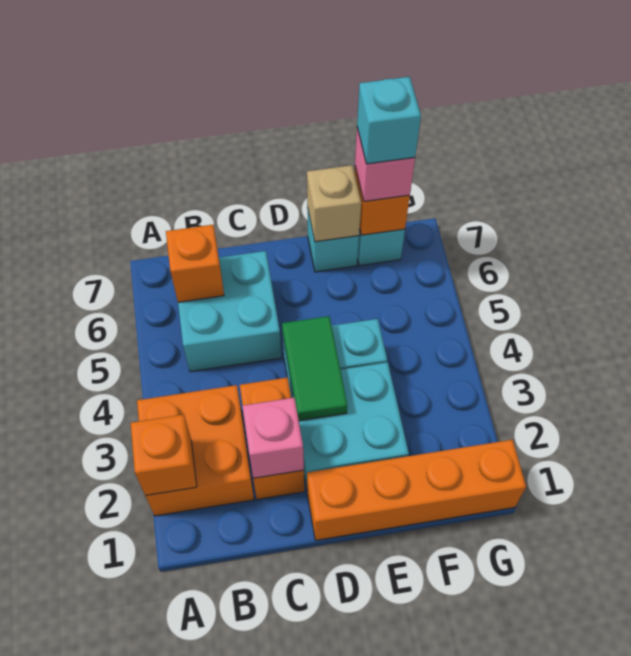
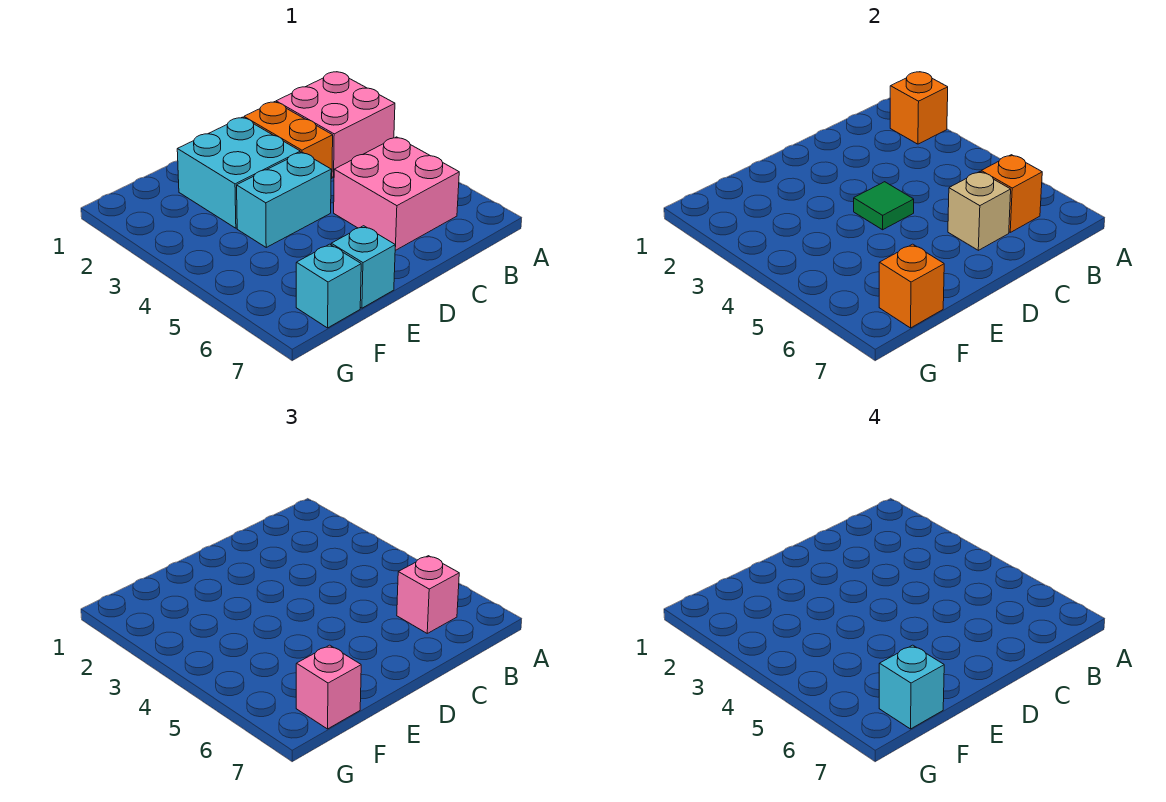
orange brick A2:B3 level 1 -> pink brick A2:B3 level 1
cyan brick B5:C6 level 1 -> pink brick B5:C6 level 1
pink brick C2 level 2 -> pink brick B6 level 3
orange brick D1:G1 level 1 -> none
green tile D3:D4 level 2 -> green tile D4 level 2
tan brick E7 level 2 -> tan brick C6 level 2

